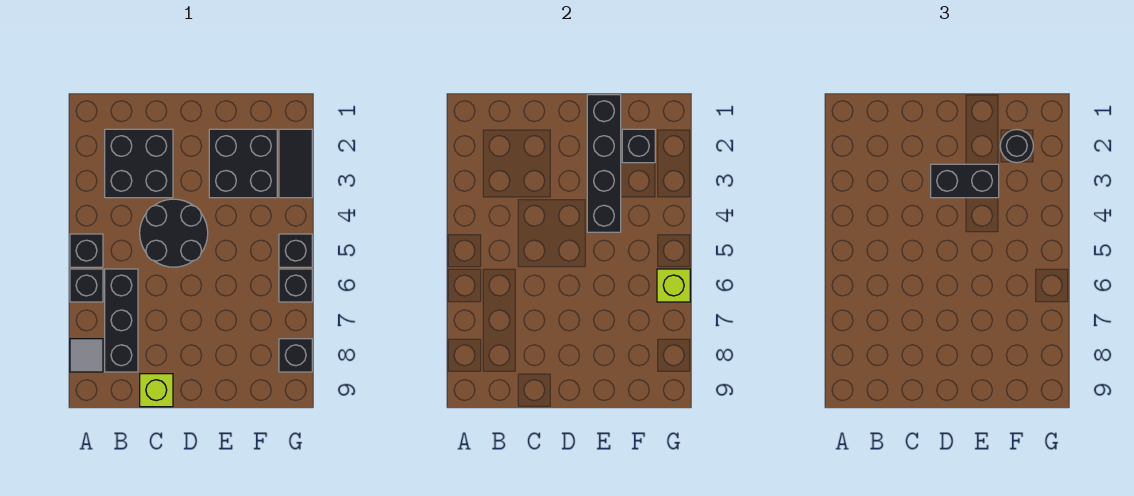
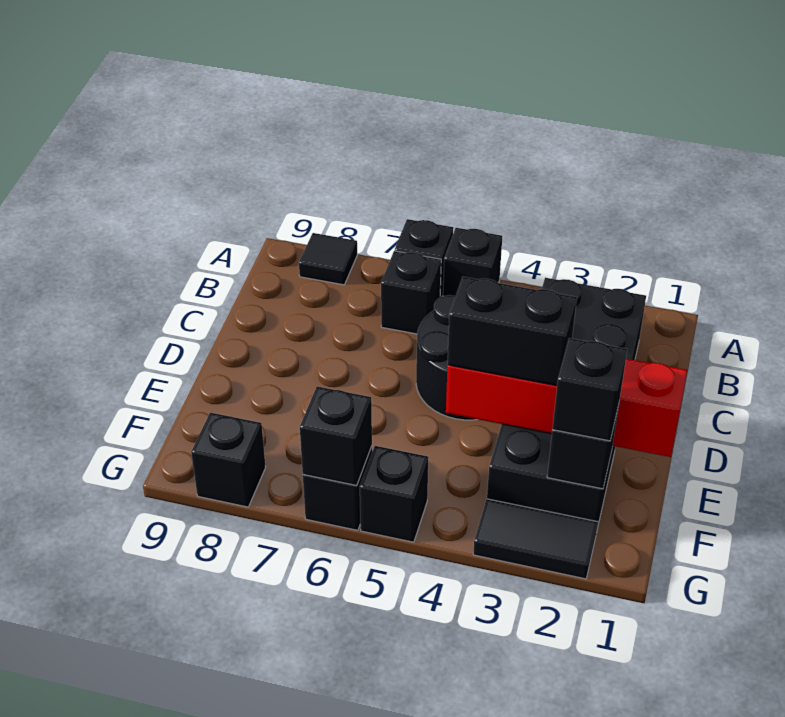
grey tile A8 level 1 -> black tile A8 level 1
black brick B6:B8 level 1 -> black brick B6 level 1
lime brick C9 level 1 -> none
black brick D3:E3 level 3 -> black brick E3:E4 level 3
black brick E1:E4 level 2 -> red brick E1:E4 level 2
black round brick F2 level 3 -> black brick F2 level 3
lime brick G6 level 2 -> black brick G6 level 2

